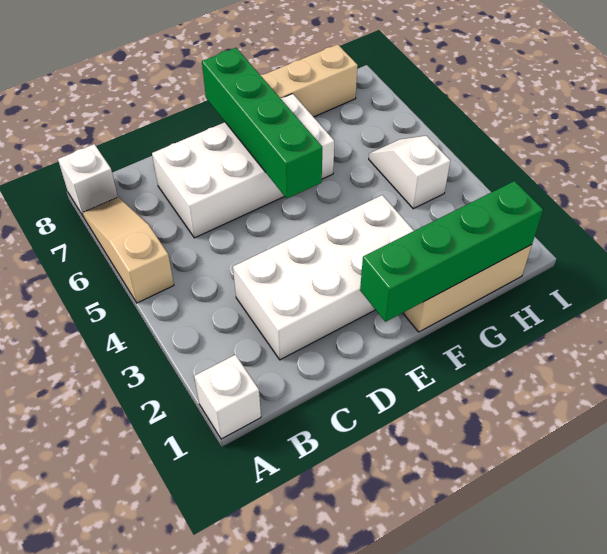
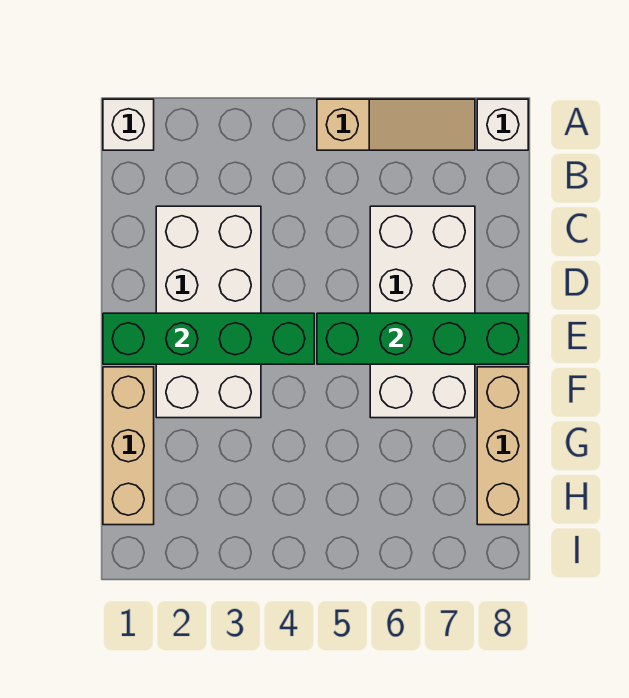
green brick E1:H1 level 2 -> green brick E1:E4 level 2
white slope H4:H5 level 1 top 4 -> none

